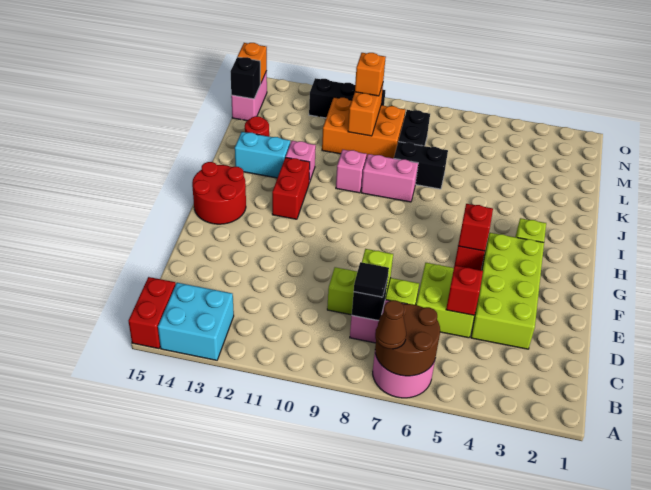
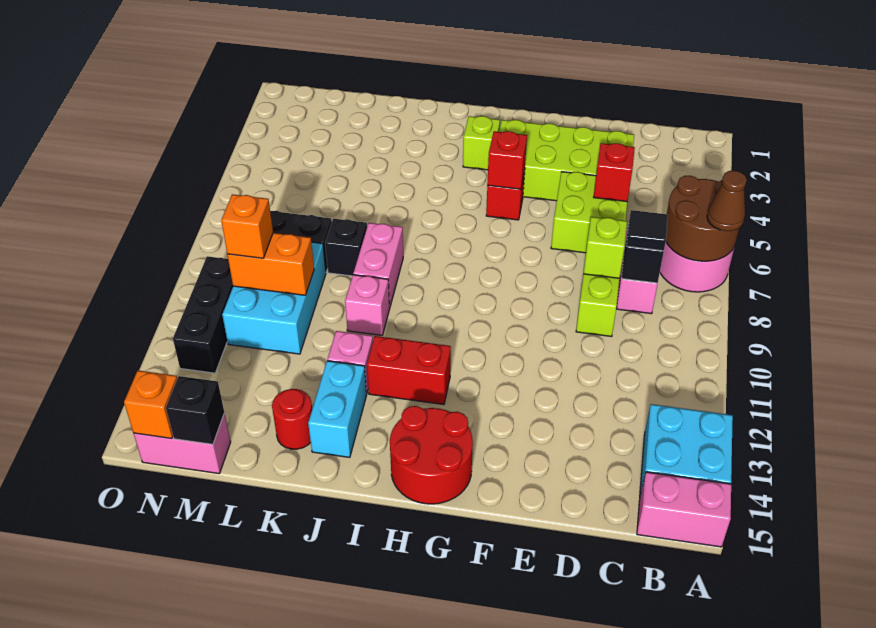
red brick A15:B15 level 1 -> pink brick A15:B15 level 1
black brick K7:K8 level 1 -> black brick K8 level 1
orange brick L9:M11 level 1 -> cyan brick L9:M11 level 1

